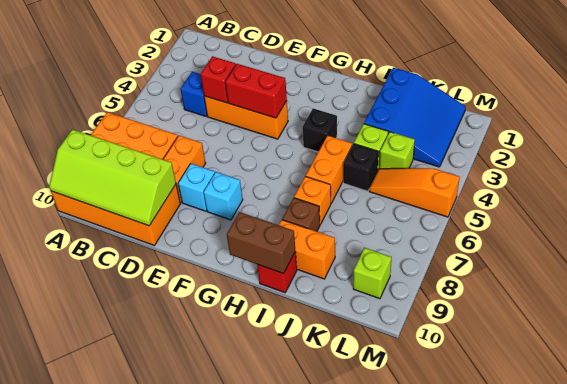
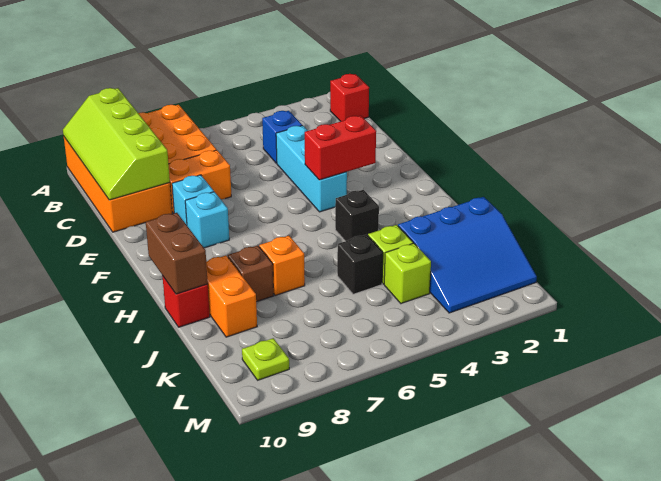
orange brick D4:F4 level 1 -> cyan brick D4:F4 level 1
red brick D4 level 2 -> red brick B1 level 1
red brick E4:F4 level 2 -> red brick F3:F4 level 2
orange brick I5:I6 level 1 -> none
orange slope K5:M5 level 1 top M -> none
lime brick L9 level 1 -> lime plate L9 level 1

